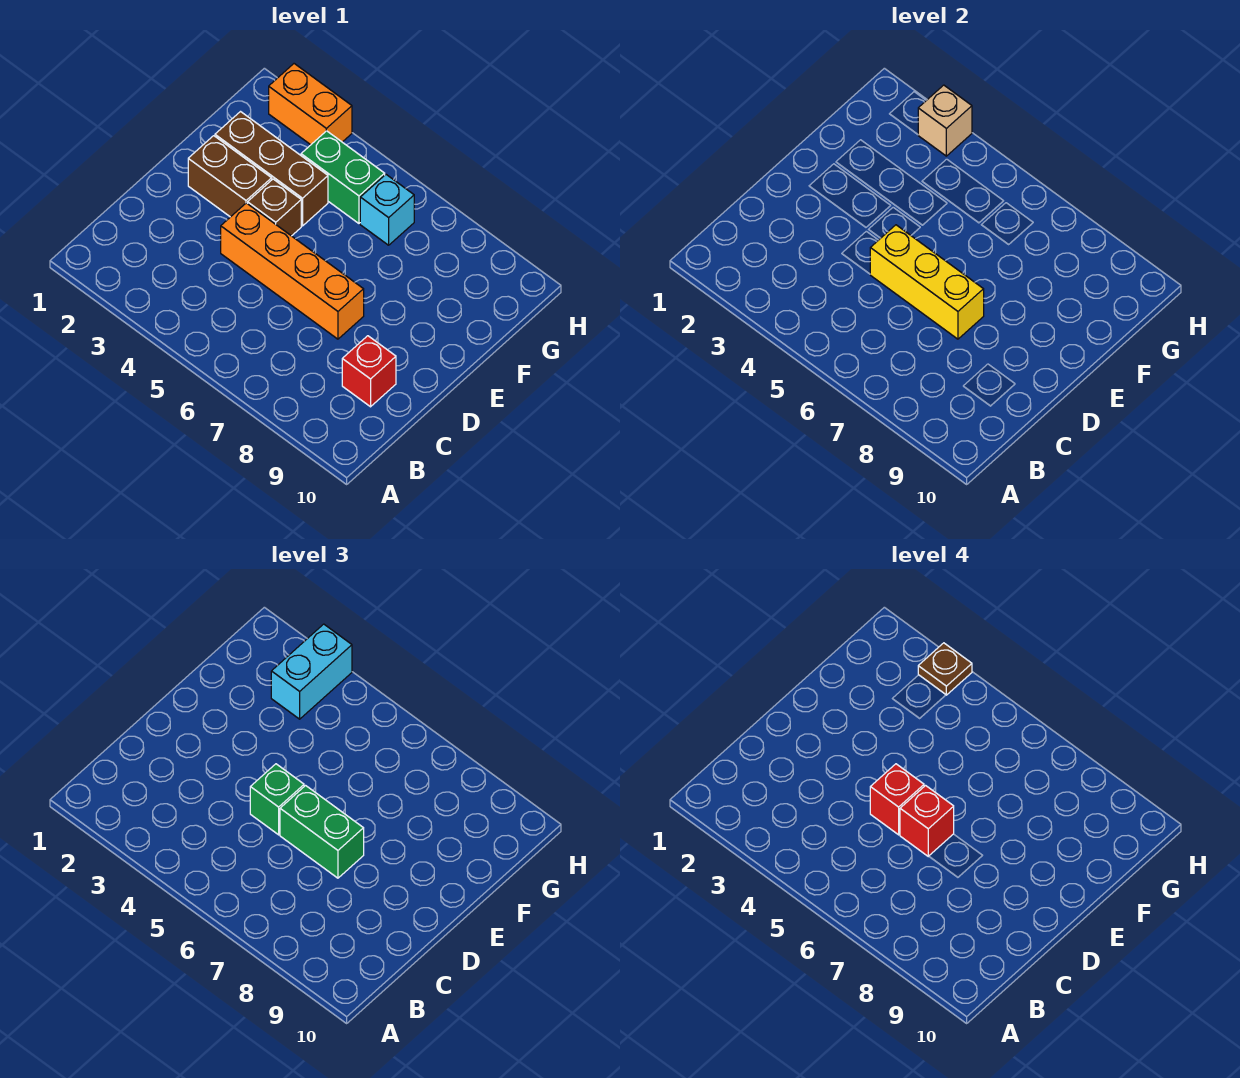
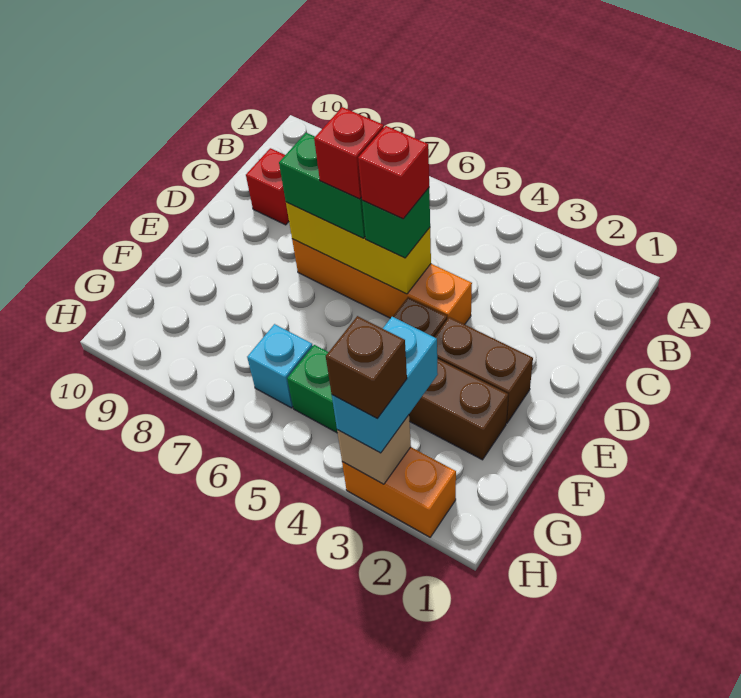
brown plate H3 level 4 -> brown brick H3 level 4

